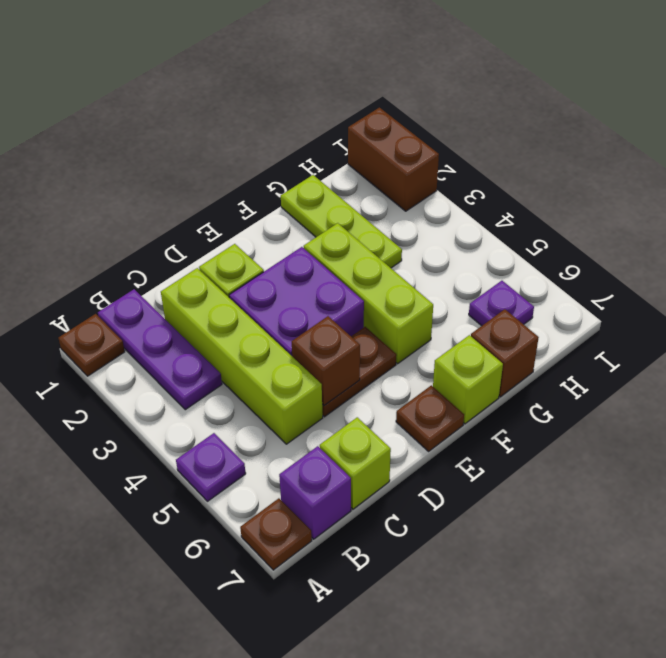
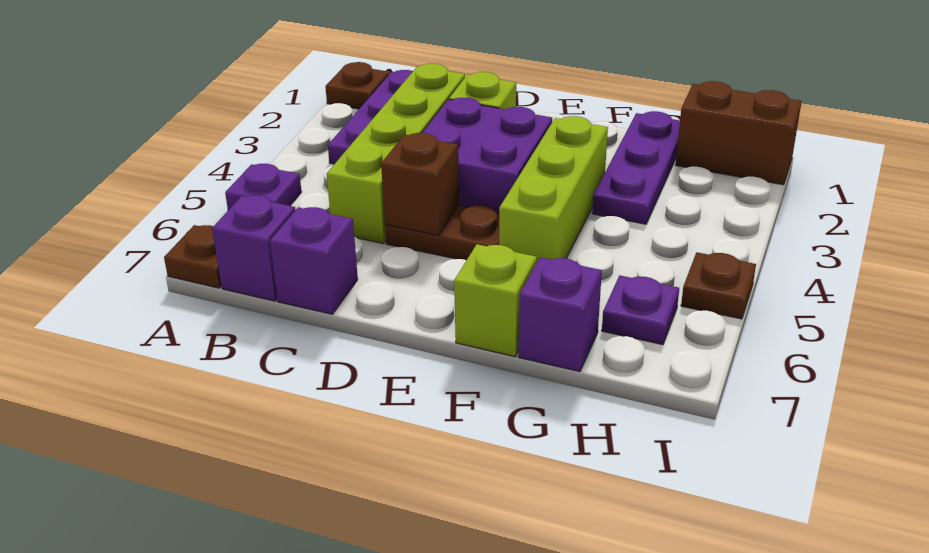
lime brick C7 level 1 -> purple brick C7 level 1
brown plate E7 level 1 -> brown plate I5 level 1
lime plate G1:G3 level 1 -> purple plate G1:G3 level 1
brown brick G7 level 1 -> purple brick G7 level 1
brown brick I1:I2 level 1 -> brown brick H1:I1 level 1

